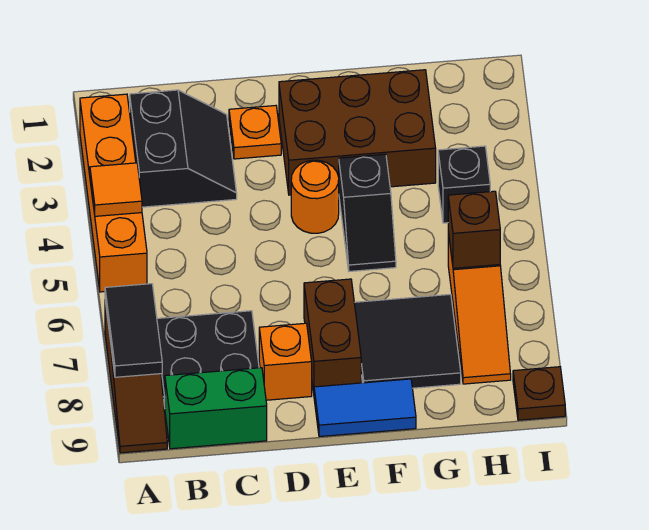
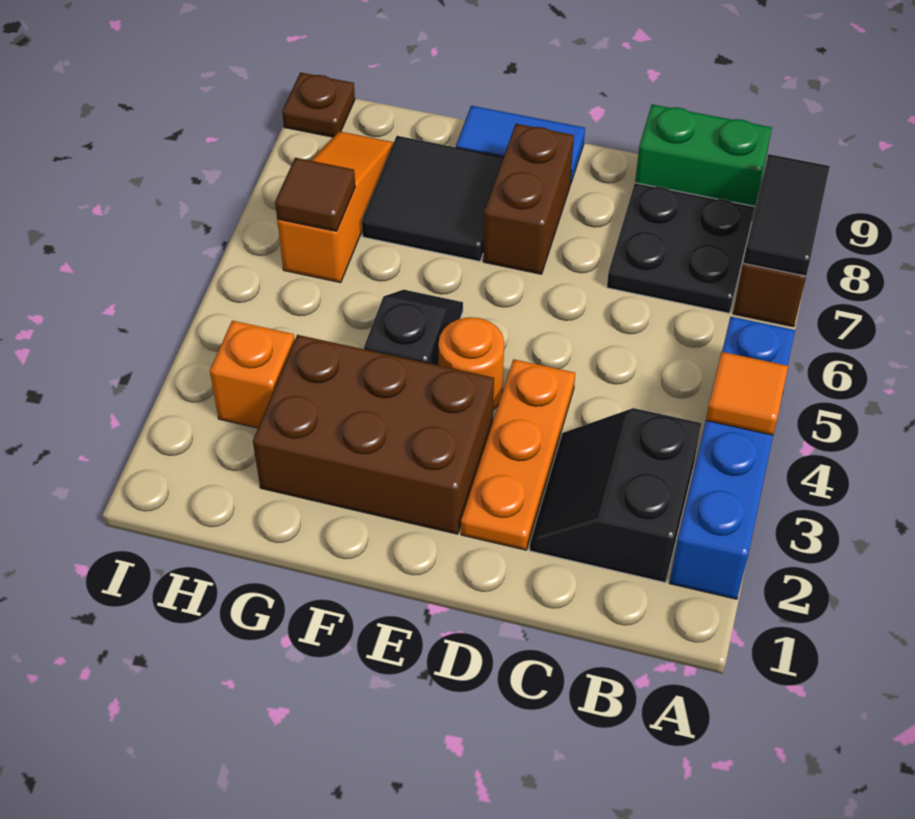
orange brick A2:A5 level 1 -> blue brick A2:A5 level 1
orange plate D2 level 1 -> orange plate D2:D4 level 1
orange brick D8 level 1 -> orange brick H3 level 1
black brick H4 level 1 -> none
brown brick H6 level 2 -> brown tile H6 level 2

